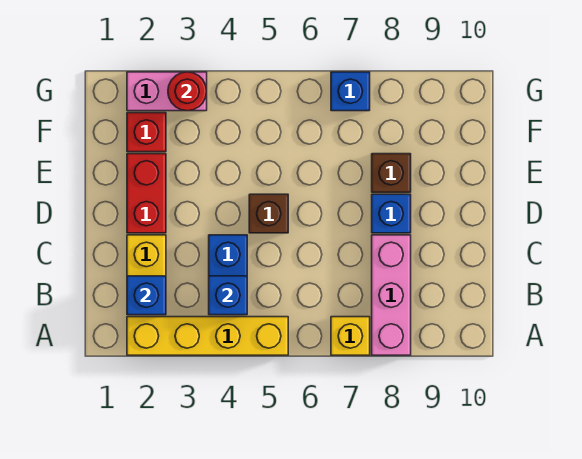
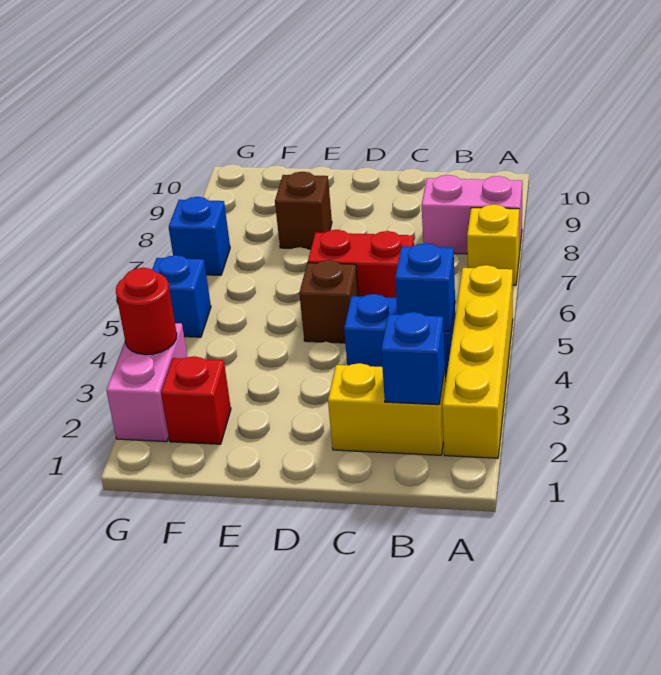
pink brick A8:C8 level 1 -> pink brick A8:B8 level 1
red brick D2:E2 level 1 -> red brick C6:D6 level 1
blue brick D8 level 1 -> blue brick G5 level 1

